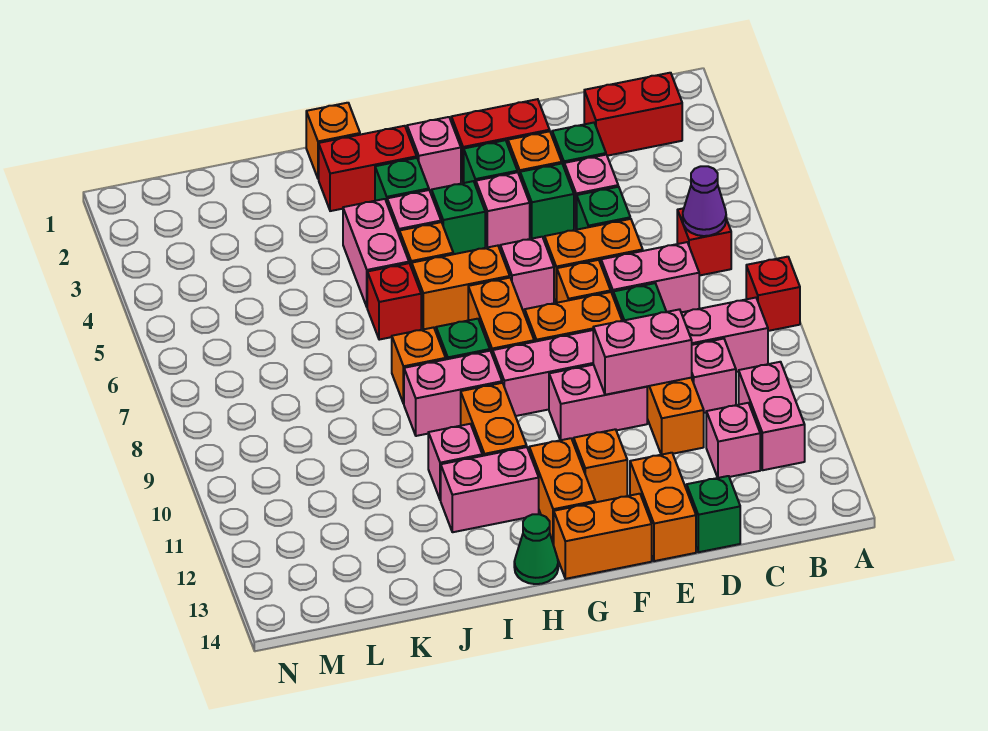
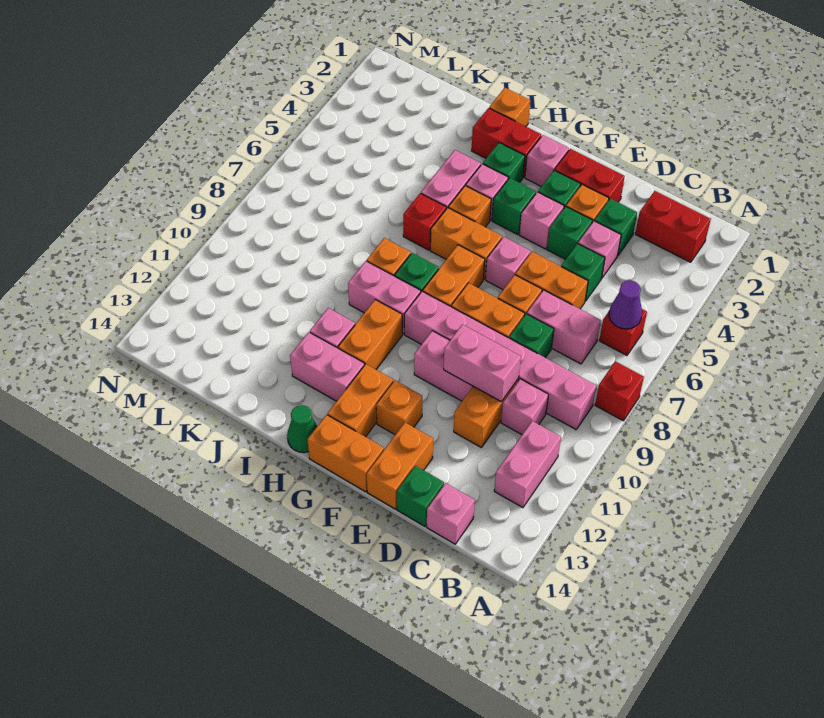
pink brick C12 level 1 -> pink brick C14 level 1

